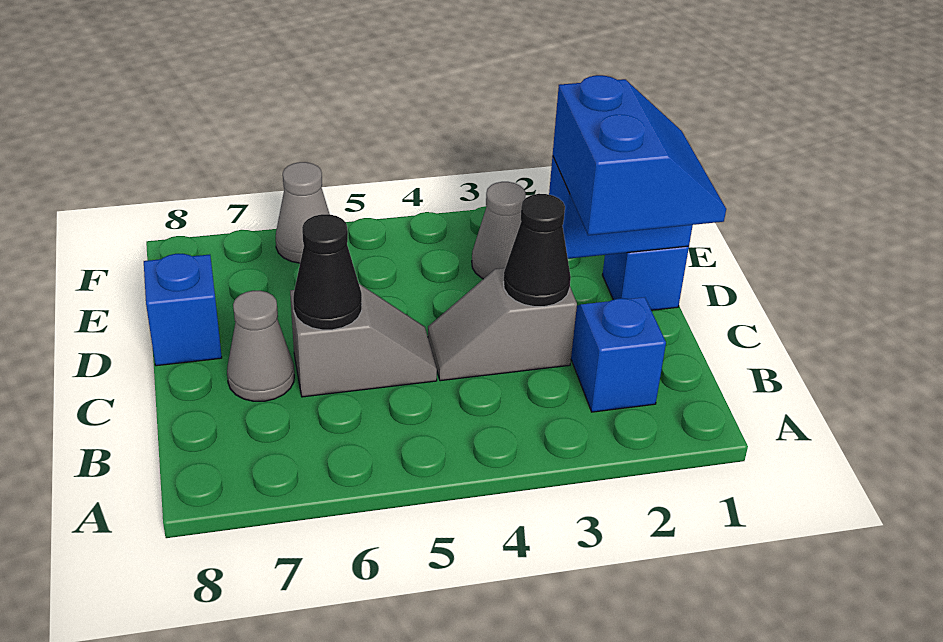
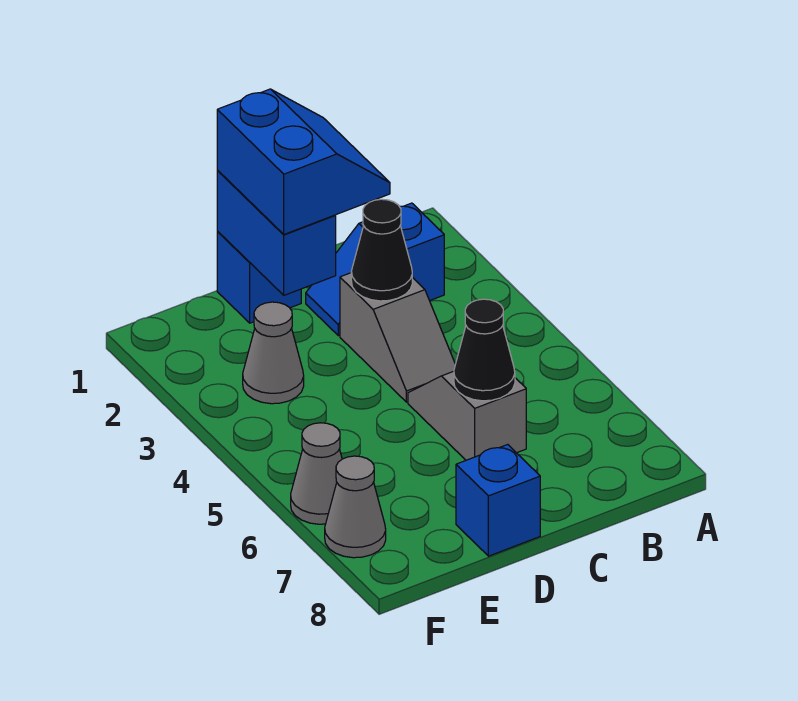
blue slope C1:D2 level 3 top 2 -> blue slope C1:D2 level 3 top D
grey cone C7 level 1 -> grey cone F7 level 1

